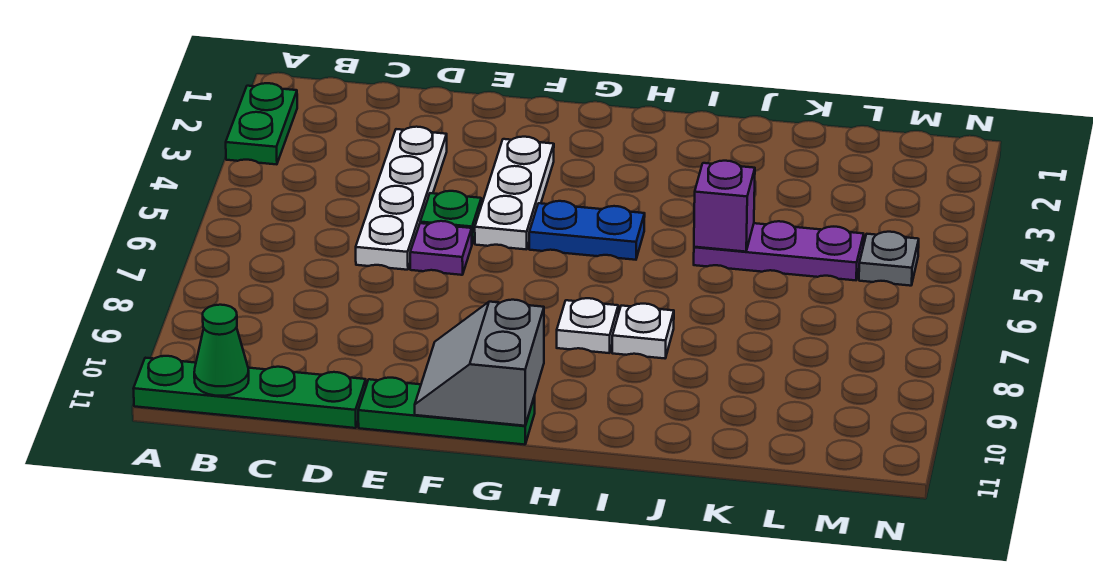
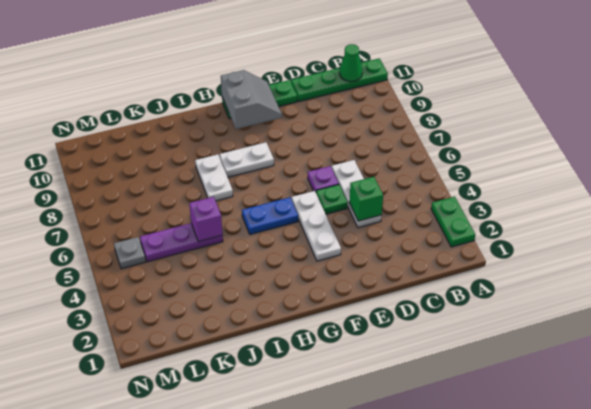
white plate D3:D6 level 1 -> white plate D4:D6 level 1
none -> green brick D4 level 2
white plate H8 level 1 -> white plate G8:H8 level 1
white plate I8 level 1 -> white plate I7:I8 level 1

